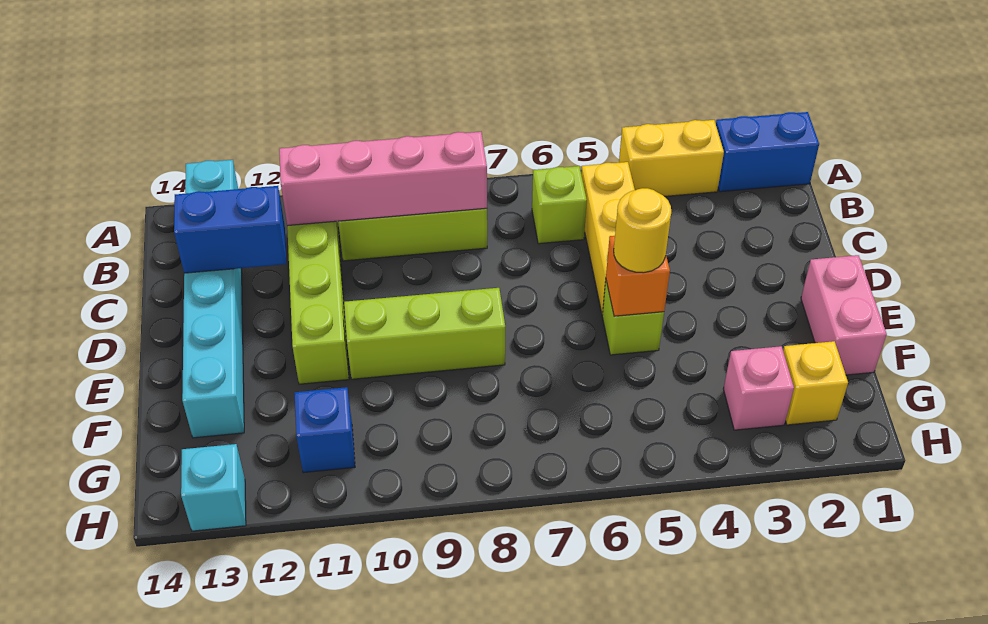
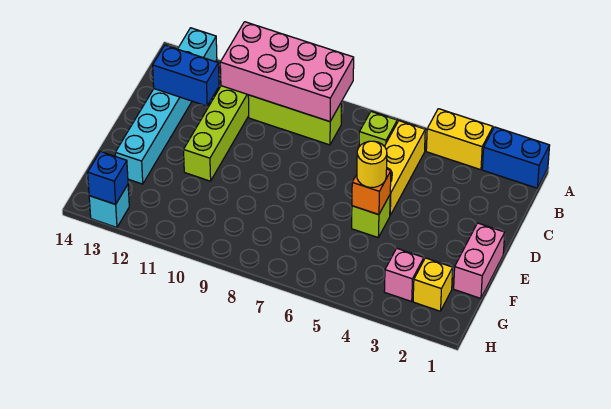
pink brick B8:B11 level 2 -> pink brick A8:B11 level 2
lime brick E8:E10 level 1 -> none
blue brick G11 level 1 -> blue brick H13 level 2

